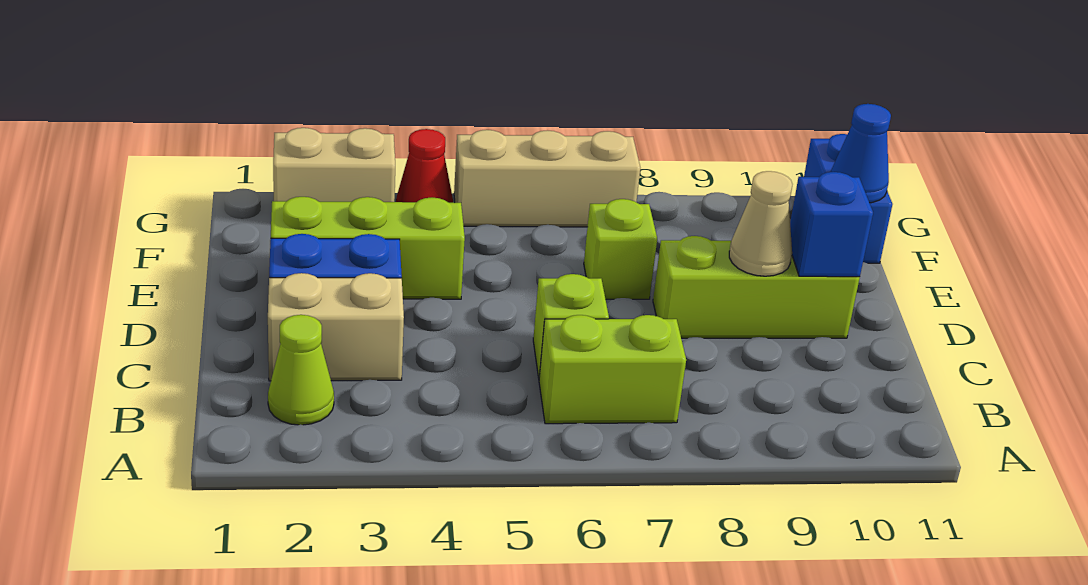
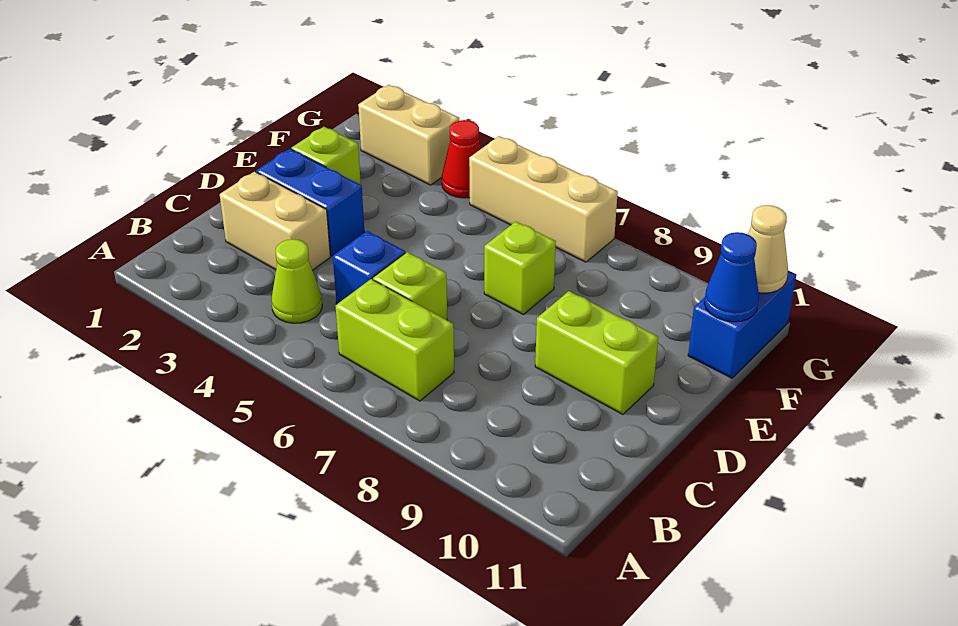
lime cone B2 level 1 -> lime cone B4 level 1
lime brick D8:D10 level 1 -> lime brick D9:D10 level 1
tan cone D9 level 2 -> tan cone G11 level 2
blue brick D10 level 2 -> blue brick C5 level 1
lime brick E2:E4 level 1 -> lime brick E2 level 1

